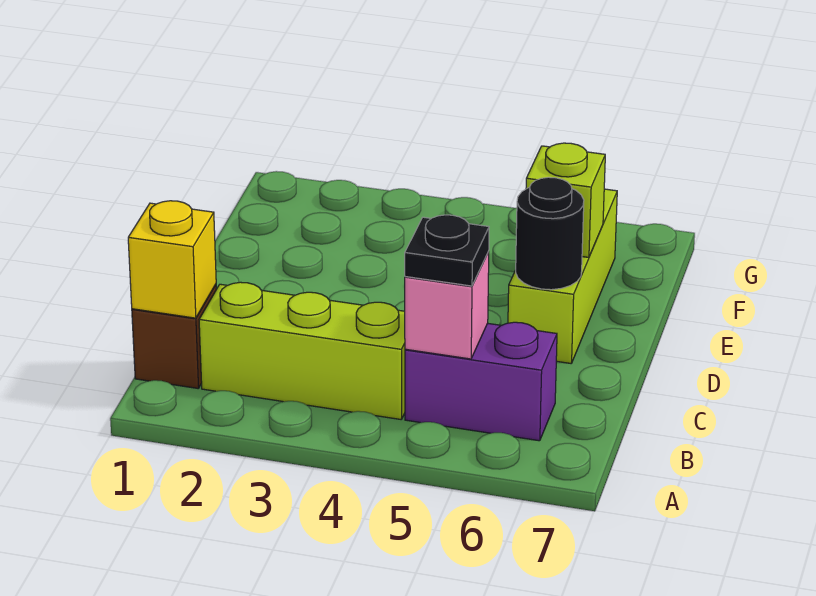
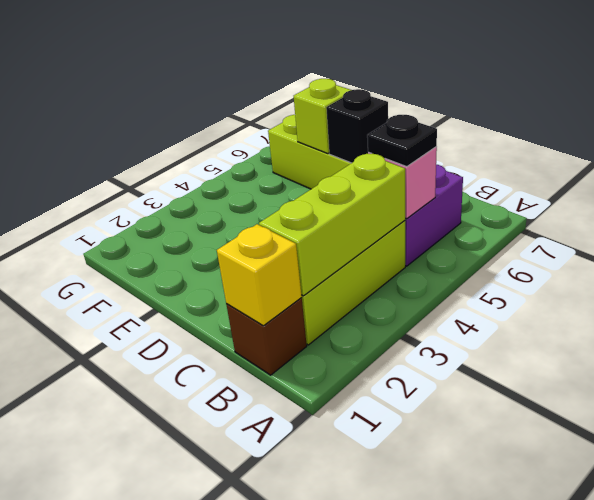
none -> lime brick B2:B4 level 2
black round brick D6 level 2 -> black brick D6 level 2

